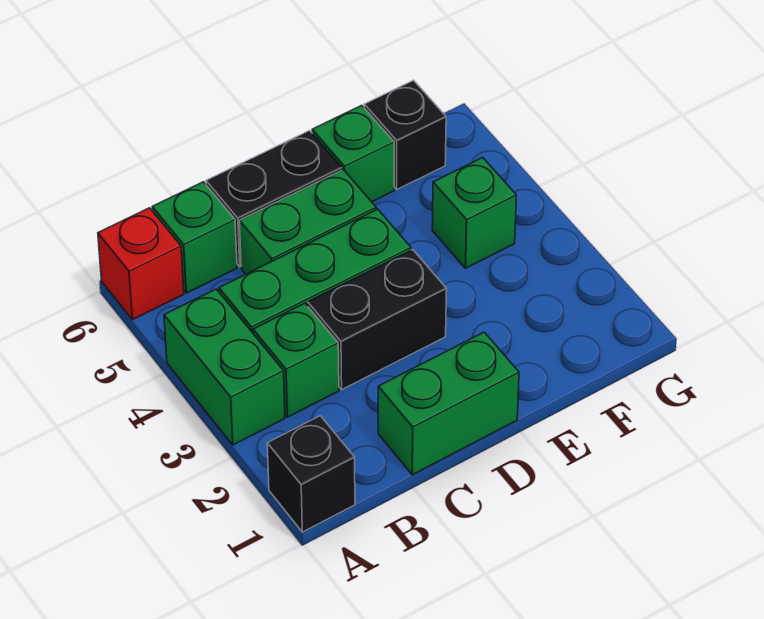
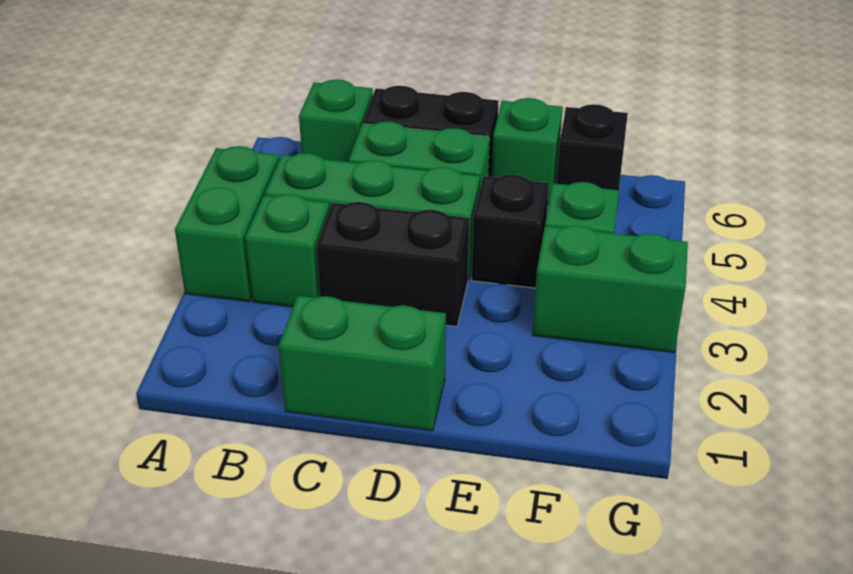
black brick A1 level 1 -> black brick E4 level 1
red brick A6 level 1 -> none
none -> green brick F3:G3 level 1

